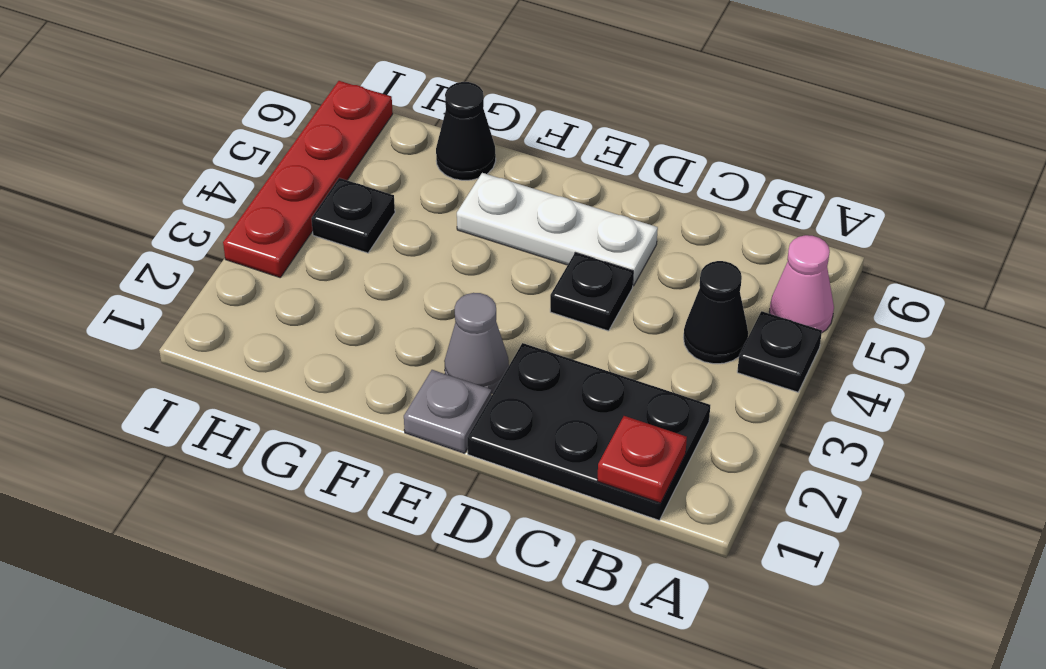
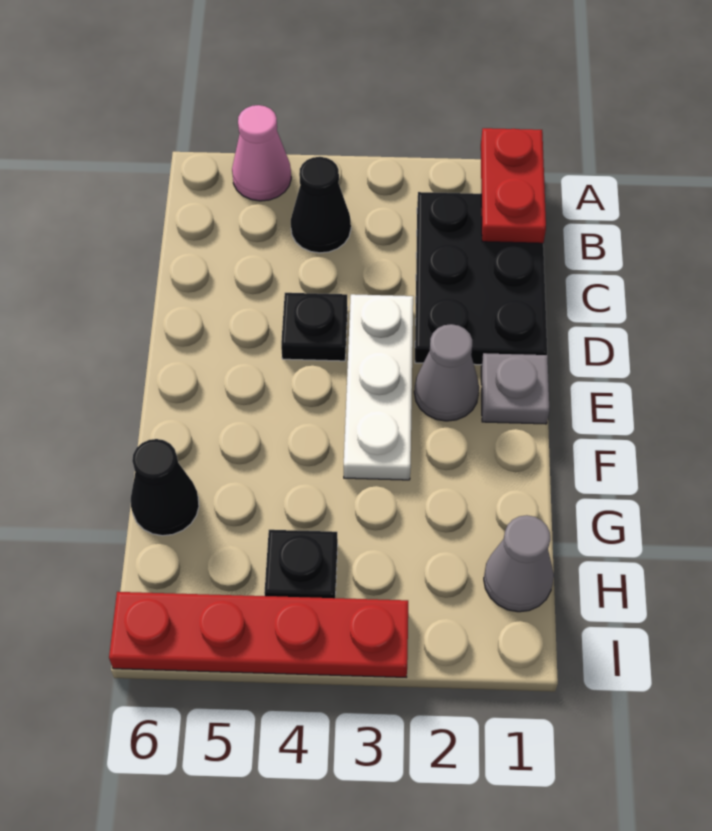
black plate A4 level 1 -> none
red plate B1 level 2 -> red plate A1:B1 level 2
white plate D5:F5 level 1 -> white plate D3:F3 level 1
none -> grey cone H1 level 1

